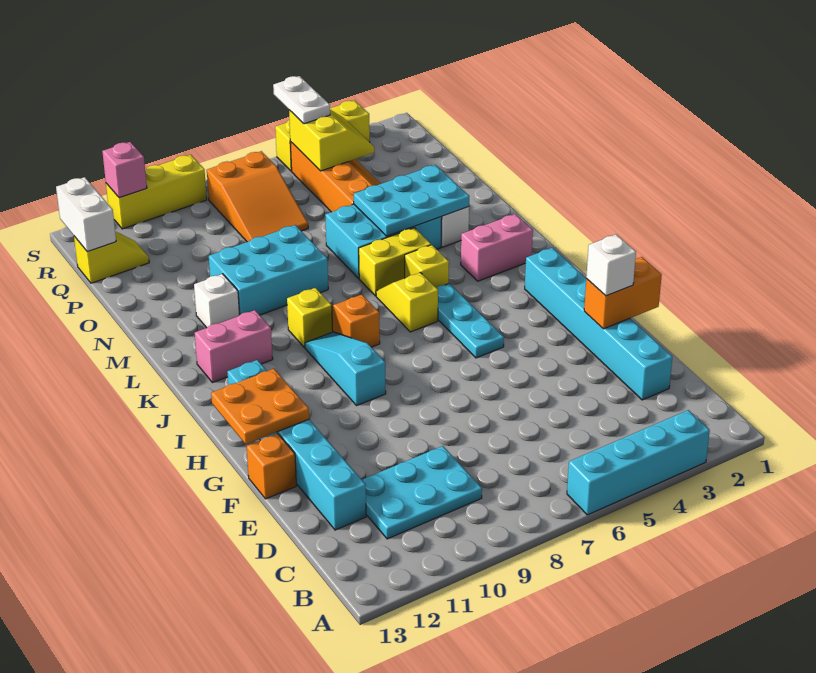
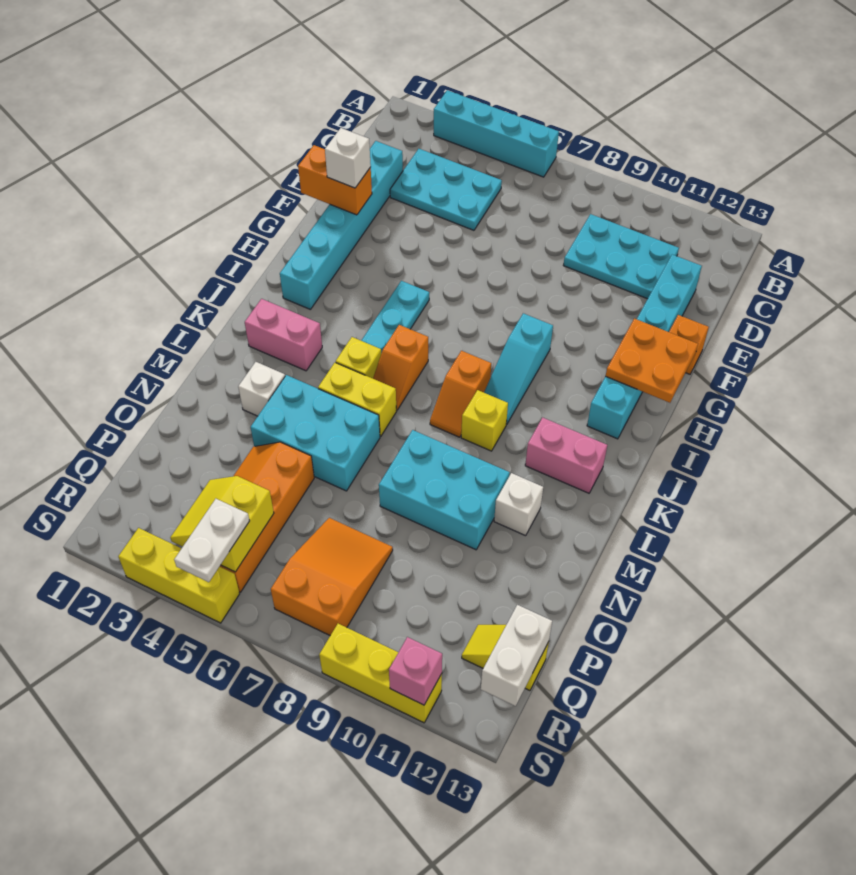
yellow slope J6:K6 level 1 top J -> orange slope J6:K6 level 1 top J
cyan plate M3:N5 level 2 -> cyan plate C3:D5 level 1

